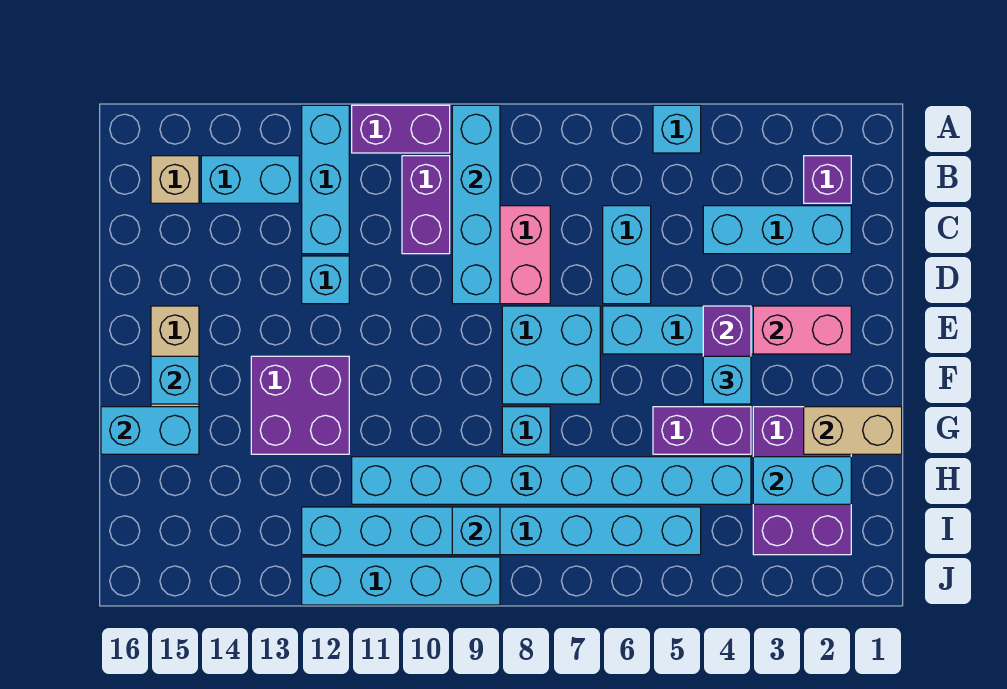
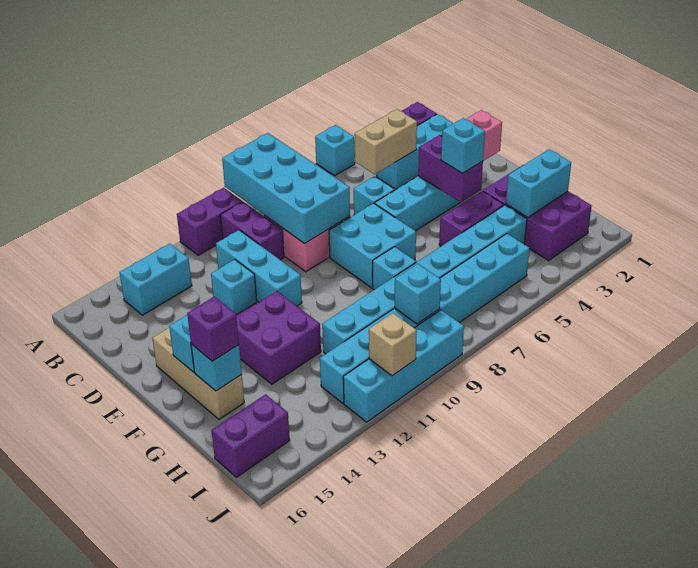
cyan brick A9:D9 level 2 -> cyan brick A8:D9 level 2
cyan brick A12:C12 level 1 -> cyan brick C11:E11 level 1
tan brick B15 level 1 -> tan brick J11 level 2
cyan brick C6:D6 level 1 -> cyan brick D6 level 1
tan brick G1:G2 level 2 -> tan brick C4:C5 level 2
cyan brick G15:G16 level 2 -> cyan brick G15 level 2
none -> purple brick G15 level 3
none -> purple brick I15:I16 level 1

